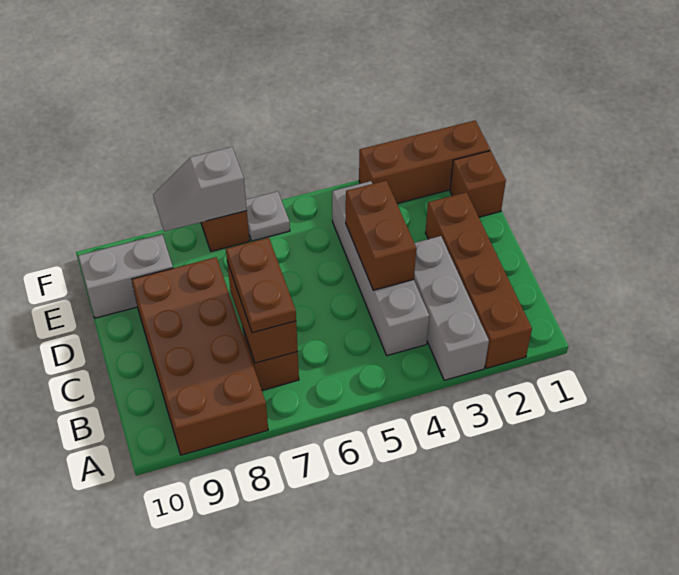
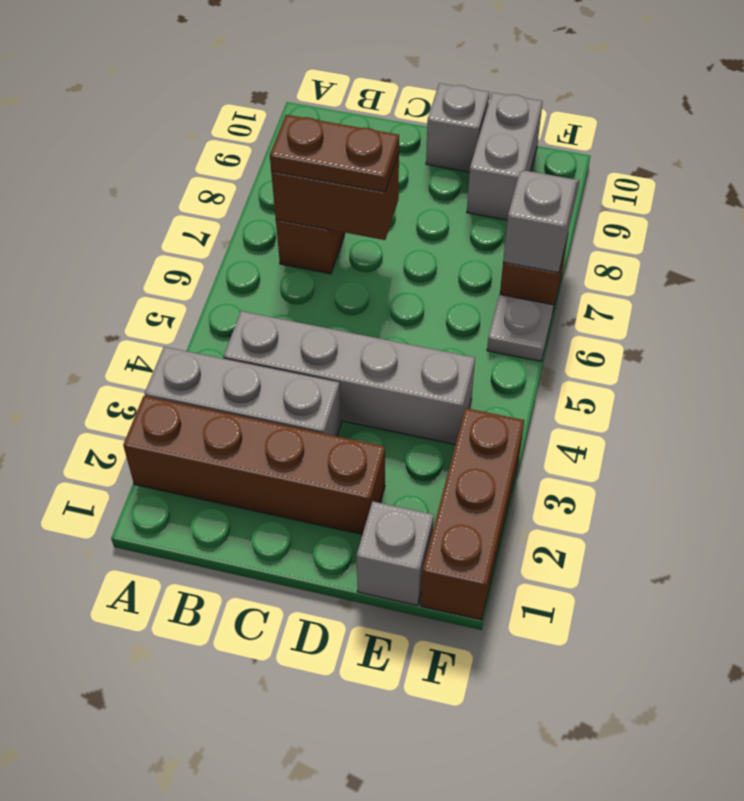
brown brick A8:D9 level 1 -> none
brown brick C4:D4 level 2 -> none
none -> grey brick D10 level 1
brown brick E1 level 1 -> grey brick E1 level 1

